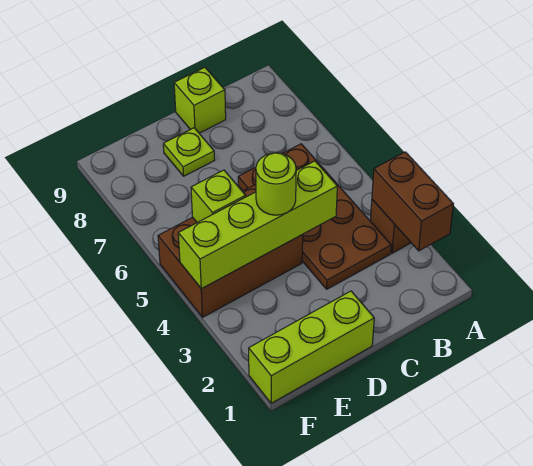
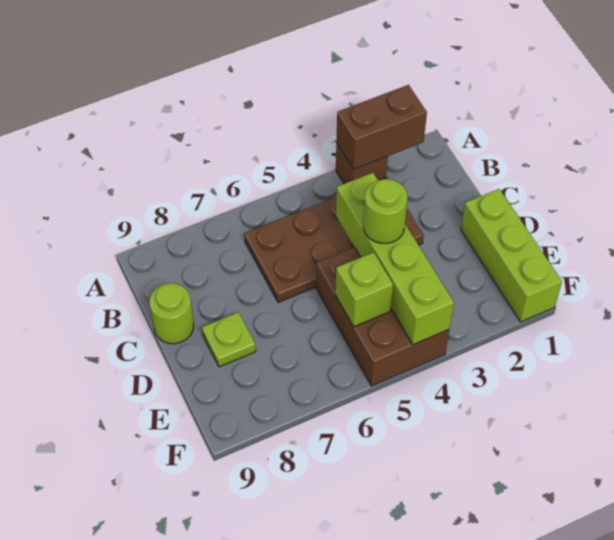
lime brick C9 level 1 -> lime round brick C9 level 1

